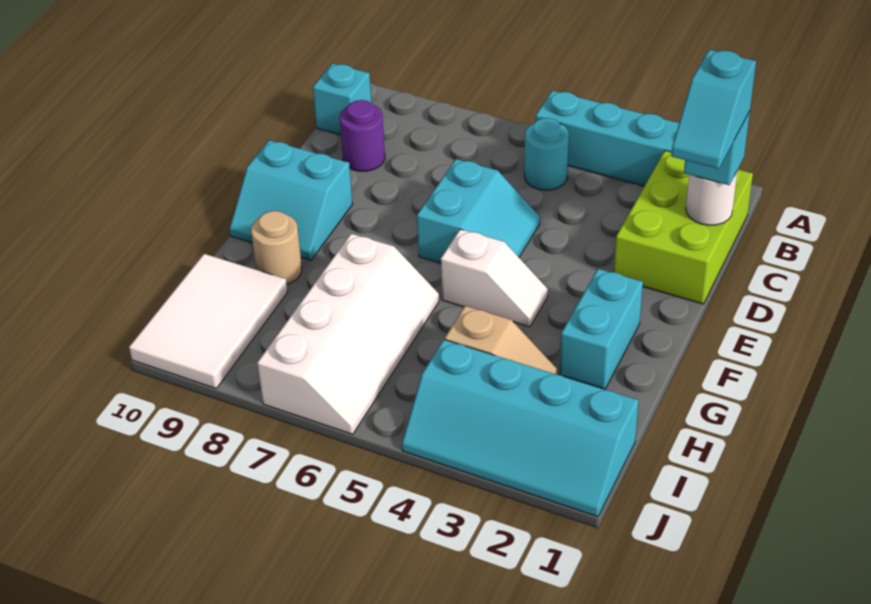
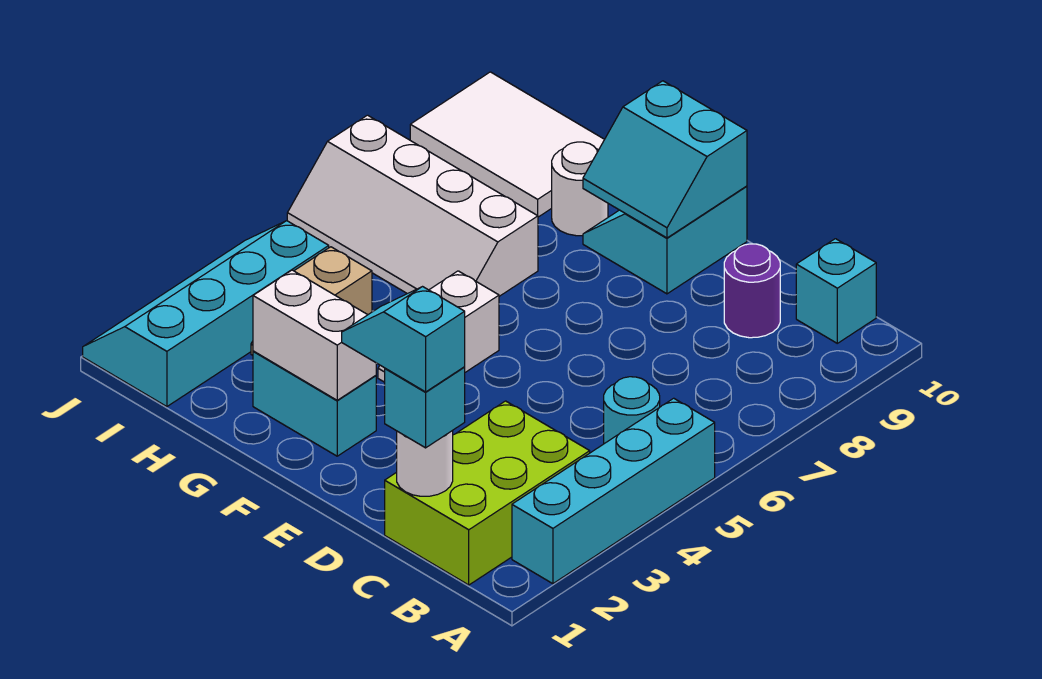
lime brick B1:D2 level 1 -> lime brick B1:C3 level 1
cyan slope D5:E6 level 1 top 6 -> cyan slope E9:F10 level 2 top 10
none -> white brick F2:G2 level 2
tan round brick G9 level 1 -> white round brick G9 level 1

